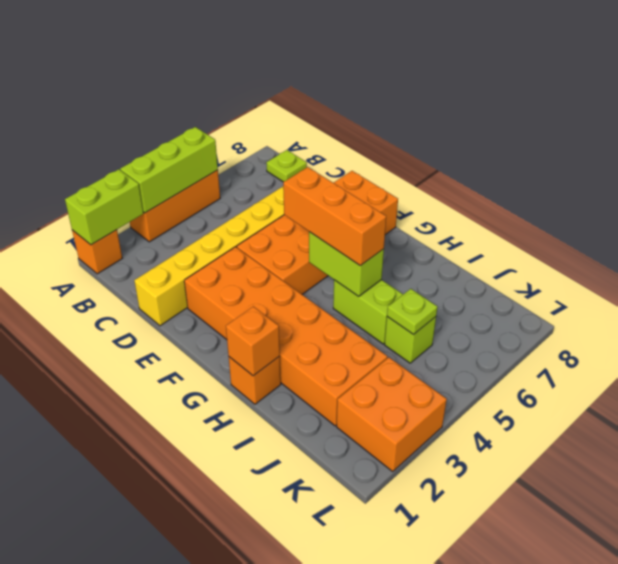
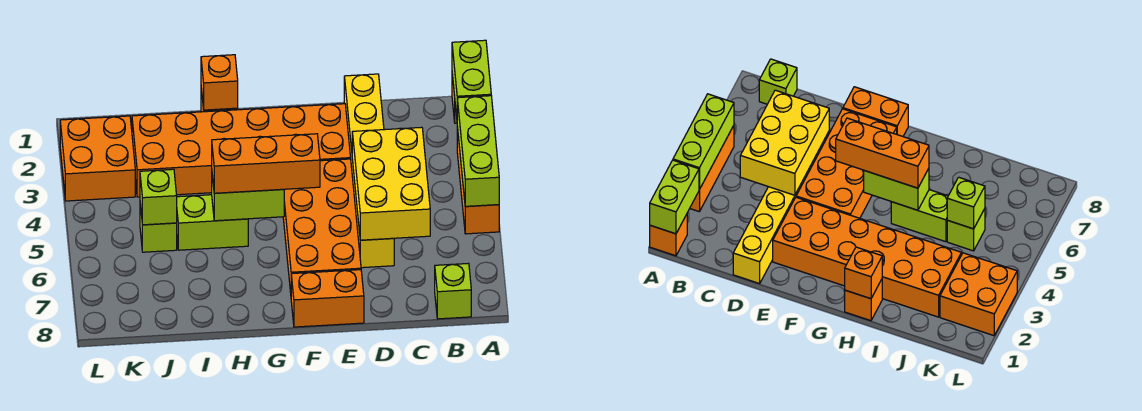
lime plate B8 level 1 -> lime brick B8 level 1
none -> yellow brick C4:D6 level 2
lime plate J5 level 2 -> lime brick J5 level 2

